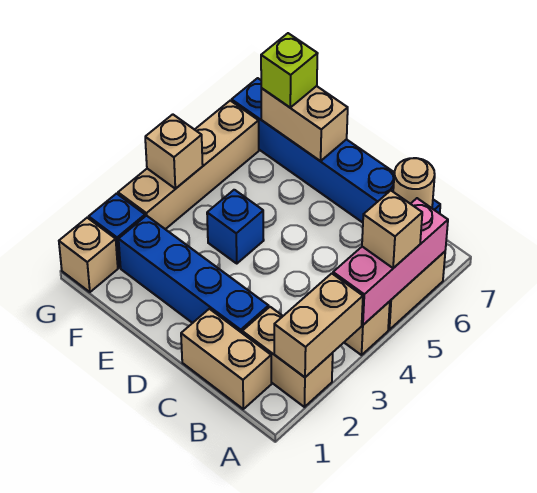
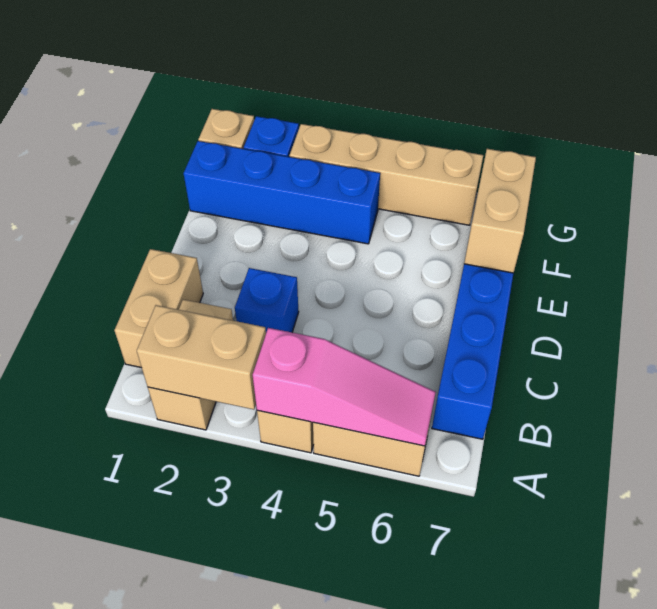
pink brick A4:A6 level 2 -> pink slope A4:A6 level 2 top 4
tan brick A5 level 3 -> none
tan round brick B7 level 2 -> none
blue brick C2:F2 level 1 -> blue brick F1:F4 level 1
blue brick E4 level 1 -> blue brick C3 level 1
lime brick F7 level 3 -> none
tan brick G4 level 2 -> none

